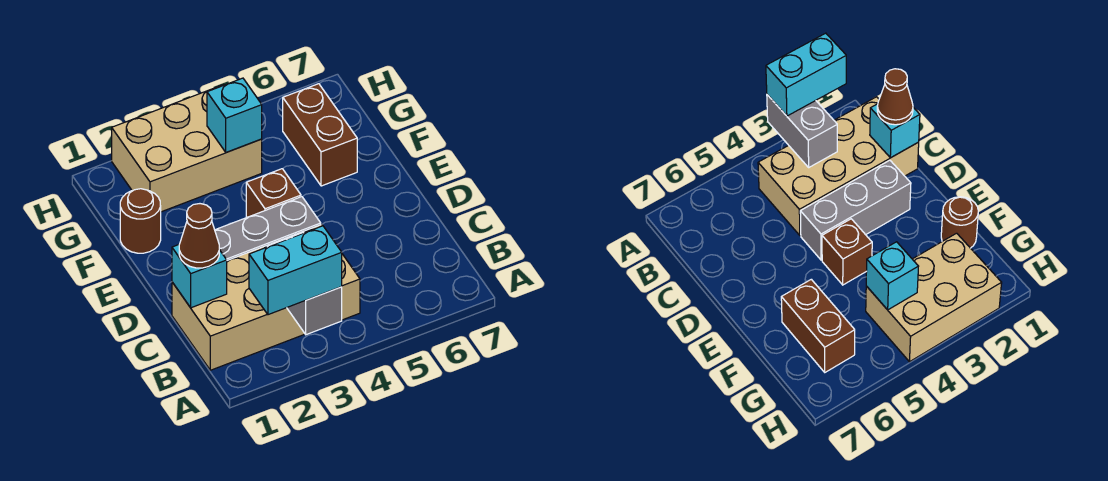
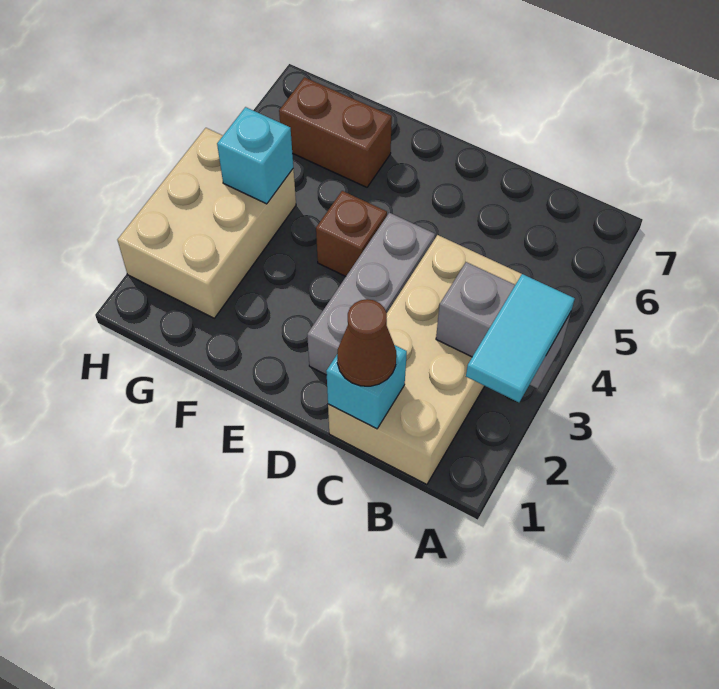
cyan brick A2:A3 level 3 -> cyan tile A2:A3 level 3
brown round brick F1 level 1 -> none

